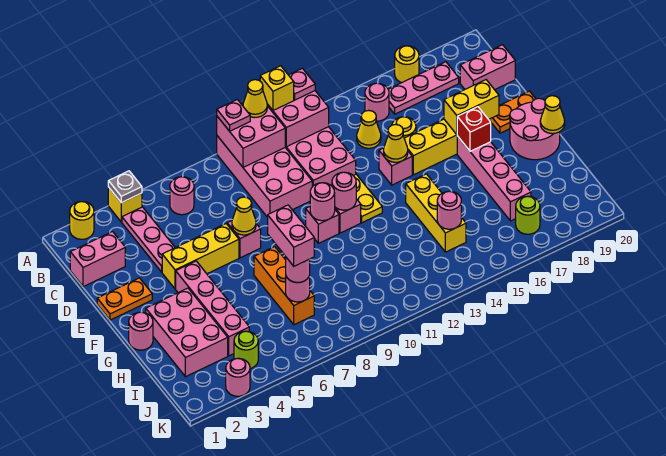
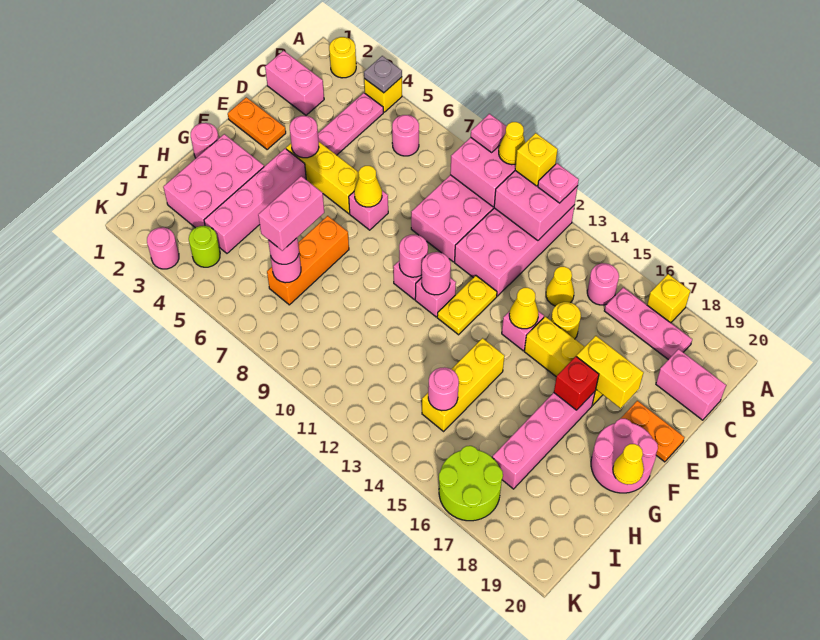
yellow round brick A17 level 1 -> yellow brick A17 level 1
none -> pink round brick E4 level 2
lime round brick J17 level 1 -> lime round brick J16:K17 level 1

